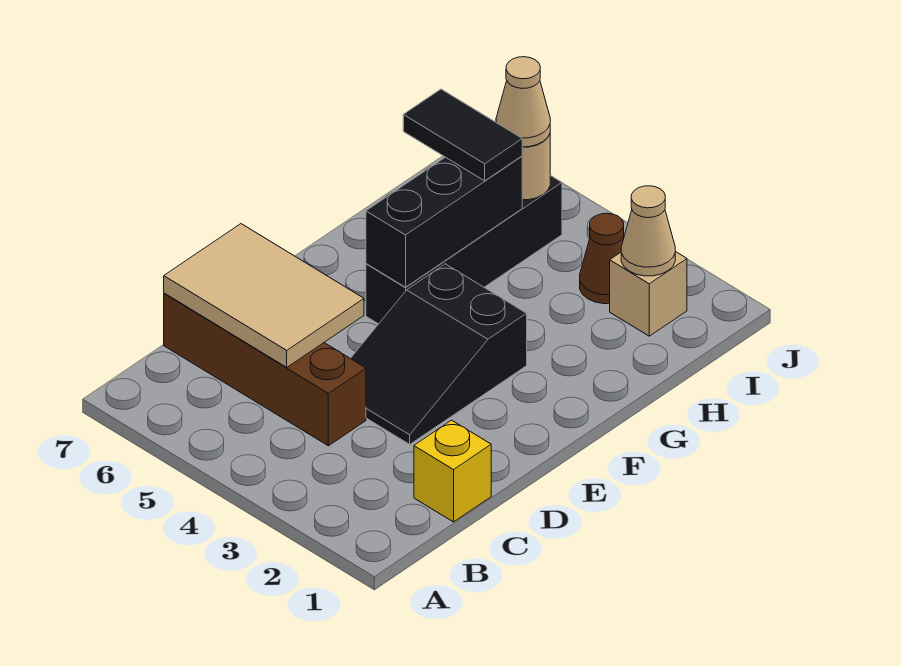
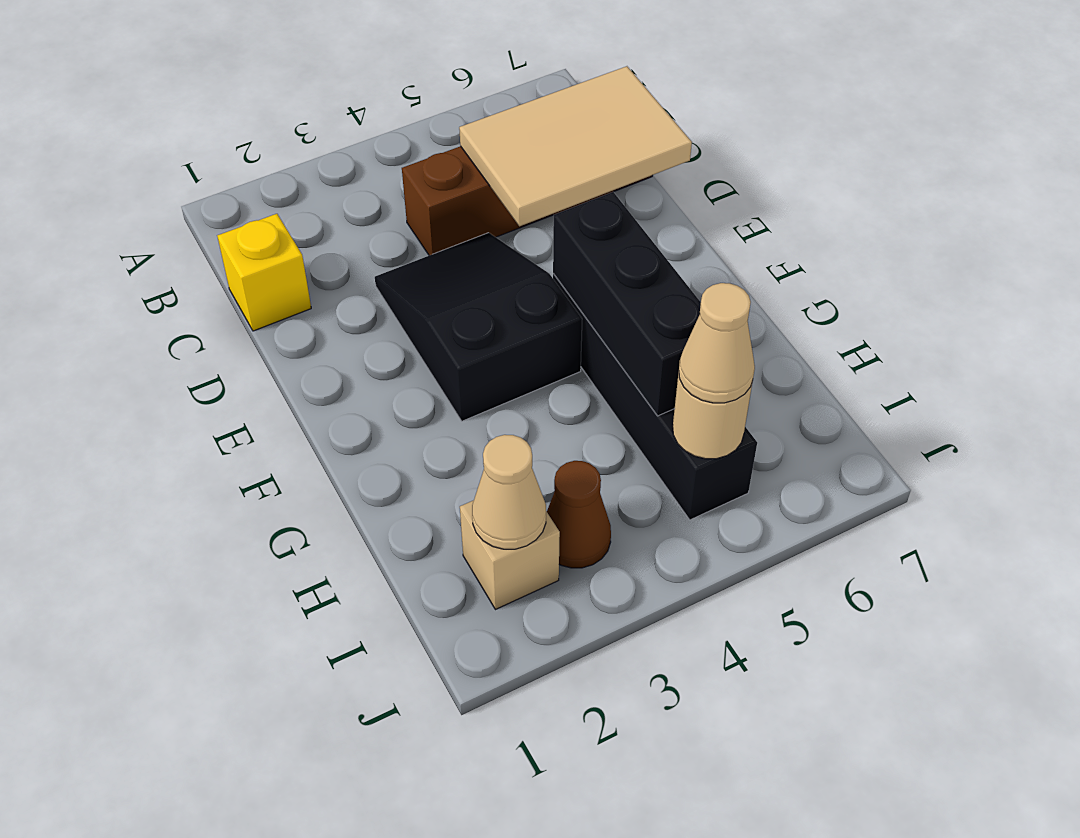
black tile H5:H6 level 3 -> none

